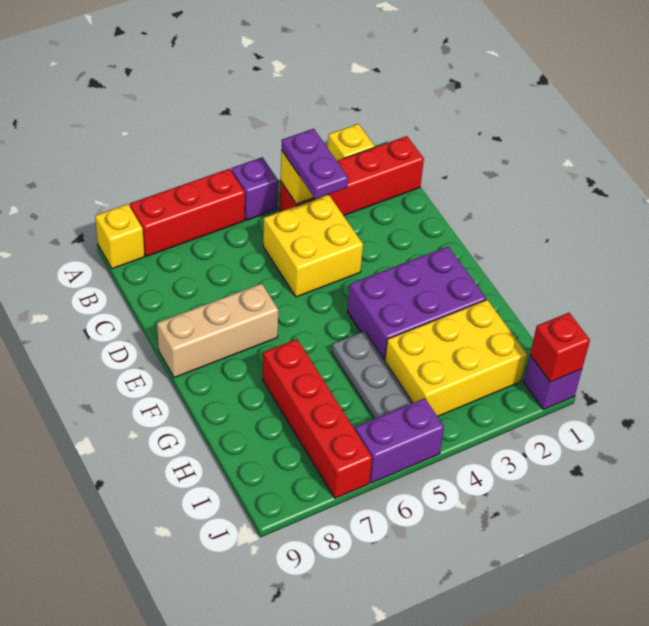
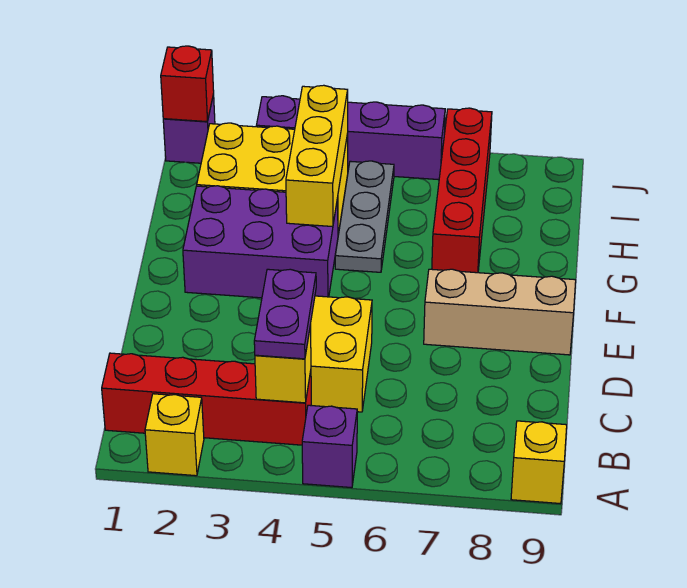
red brick A6:A8 level 1 -> none
none -> yellow brick G4:I4 level 2
purple brick J5:J6 level 1 -> purple brick J3:J6 level 1

